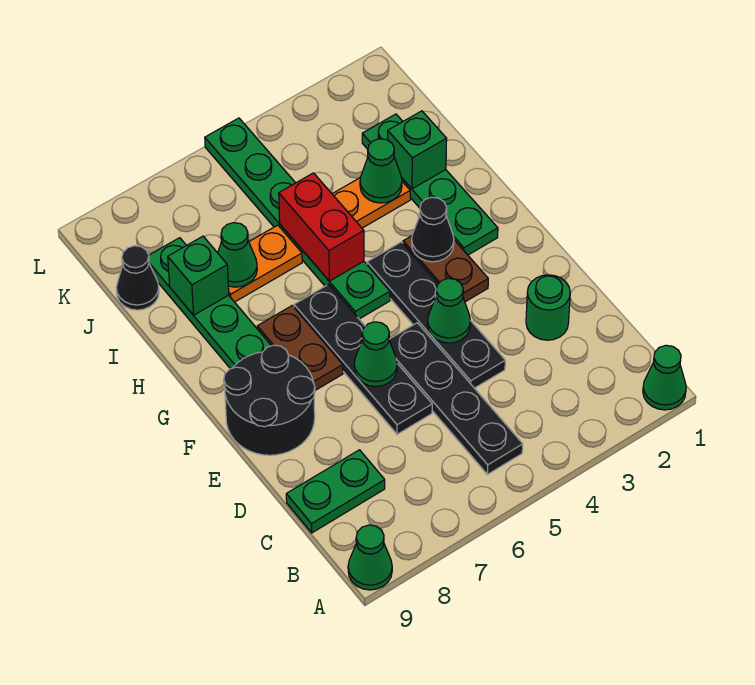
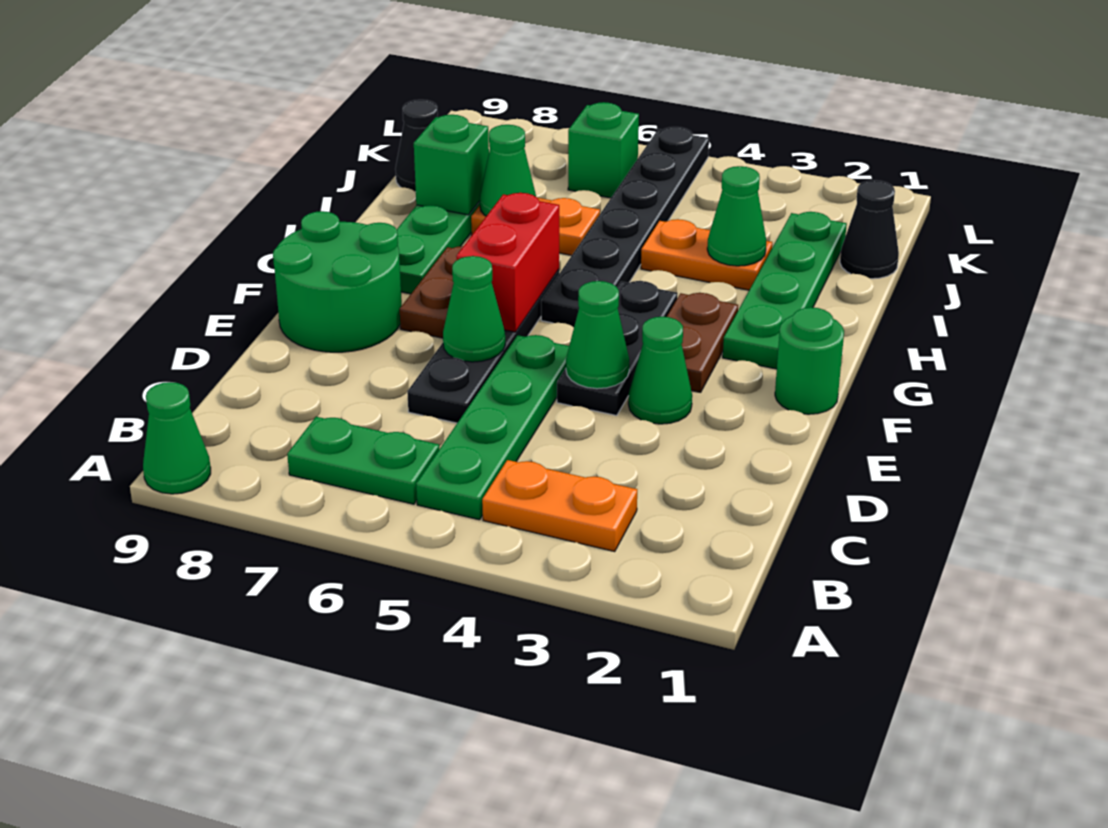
green cone A1 level 1 -> green cone E3 level 1
none -> orange plate B3:B4 level 1
black plate B5:E5 level 1 -> green plate B5:E5 level 1
green plate C8:C9 level 1 -> green plate B6:B7 level 1
green round brick D2 level 1 -> green round brick F1 level 1
black plate D4:G4 level 1 -> black plate E4:G4 level 1
black round brick E8:F9 level 1 -> green round brick E8:F9 level 1
black cone G3 level 2 -> black cone J1 level 1
green plate G5:L5 level 1 -> black plate G5:L5 level 1
red brick H5:I5 level 2 -> red brick F6:G6 level 2
green brick I2 level 2 -> green brick K6 level 1

